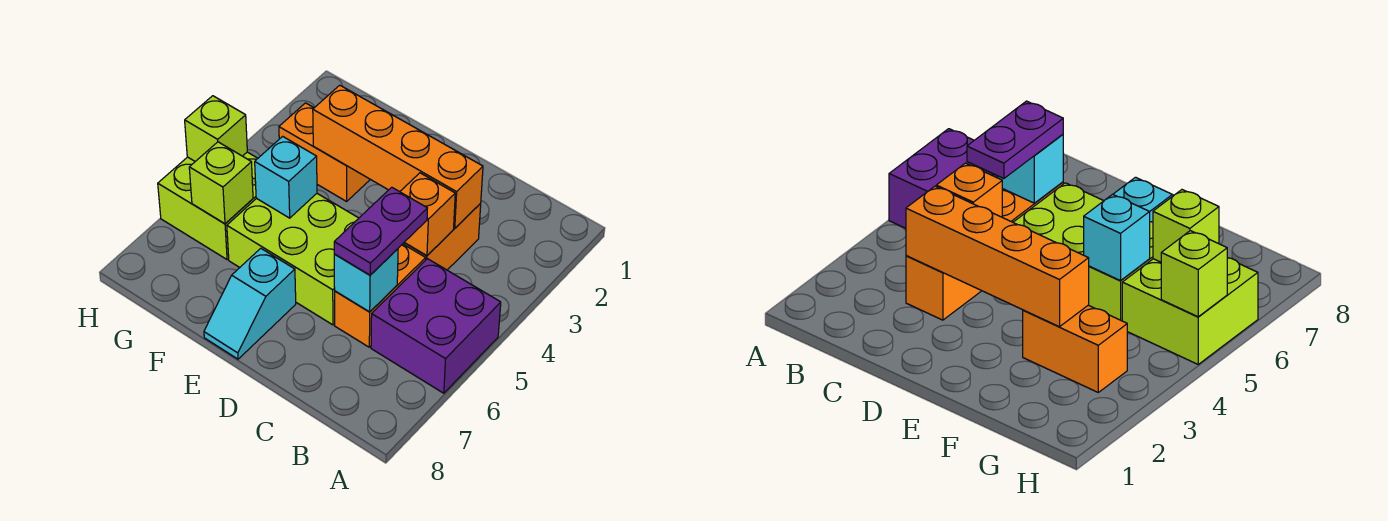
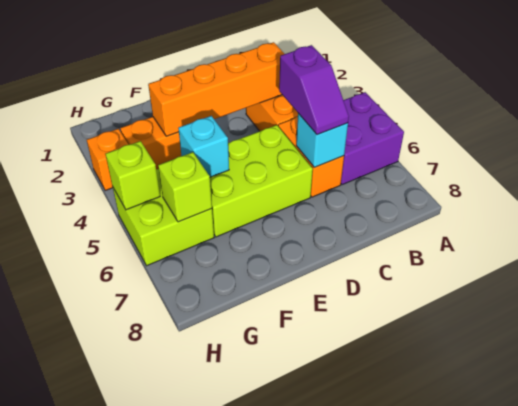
orange brick C4 level 2 -> orange brick H3 level 1
purple plate C5:C6 level 3 -> purple slope C5:C6 level 3 top 5
cyan slope E7:E8 level 1 top 7 -> none

